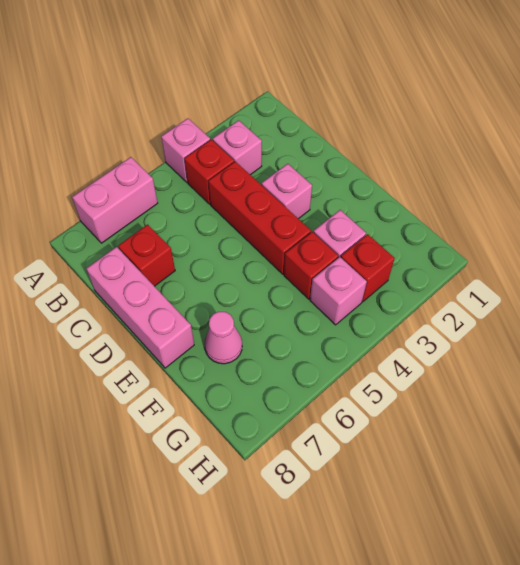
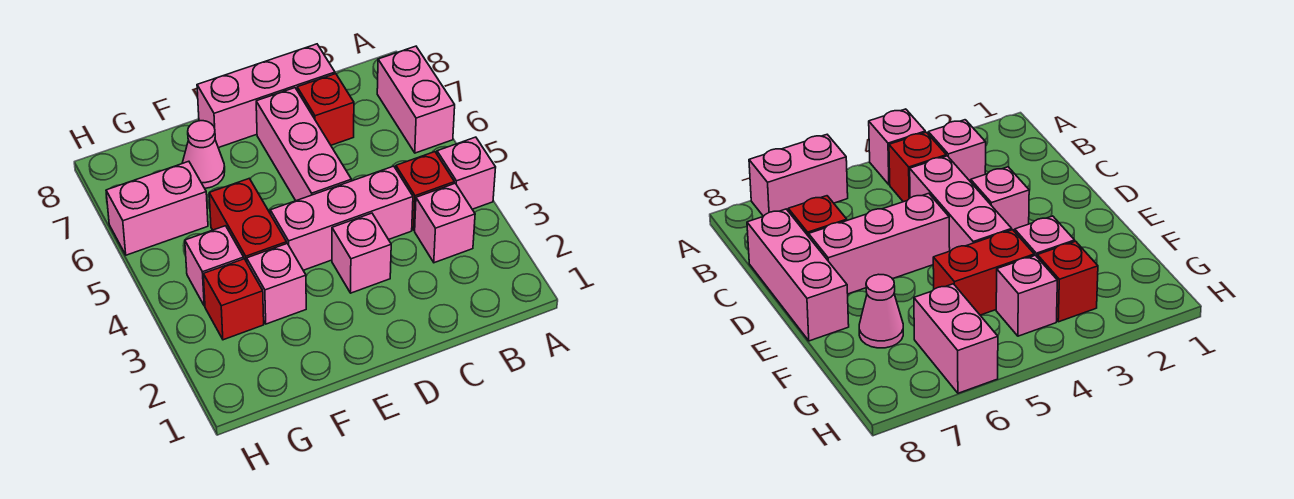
red brick C4:E4 level 1 -> pink brick C4:E4 level 1
none -> pink brick D5:D7 level 1
red brick F4 level 1 -> red brick F4:F5 level 1
none -> pink brick G6:H6 level 1

